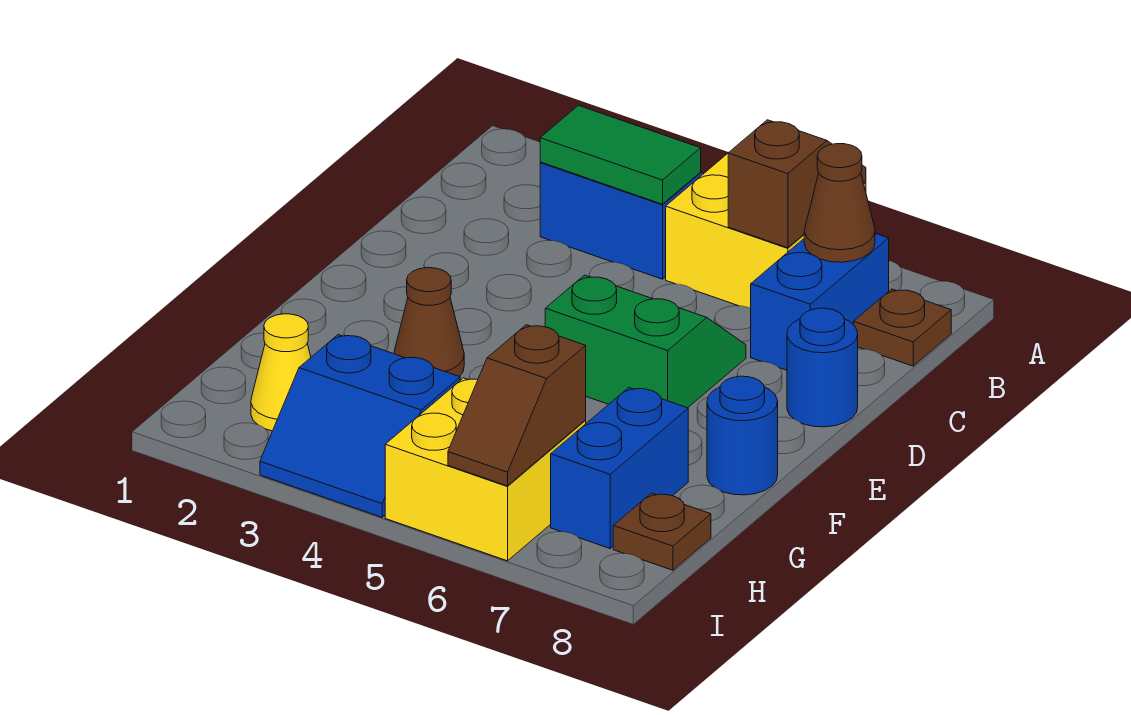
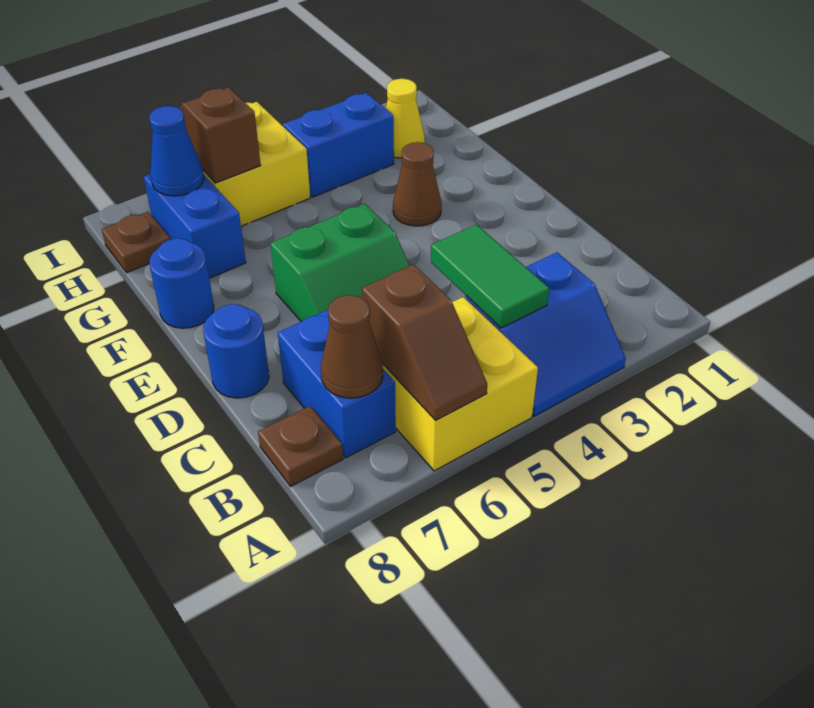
green tile B3:B4 level 2 -> green tile B4:C4 level 2
none -> blue cone H7 level 2

